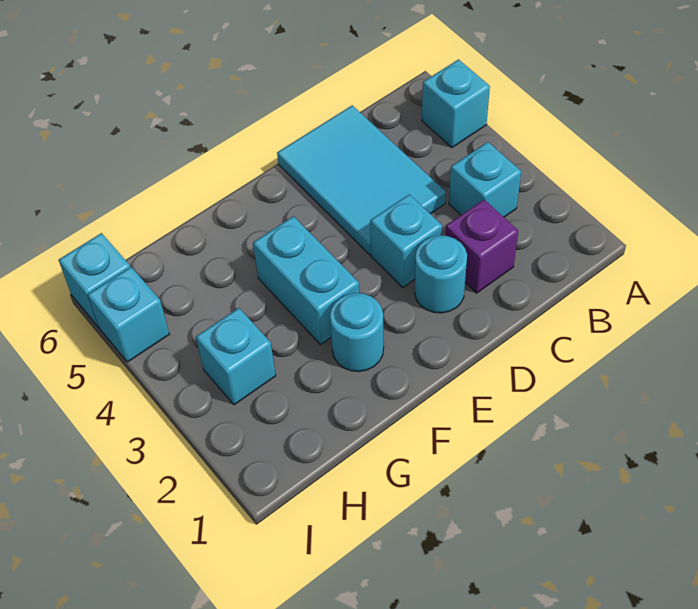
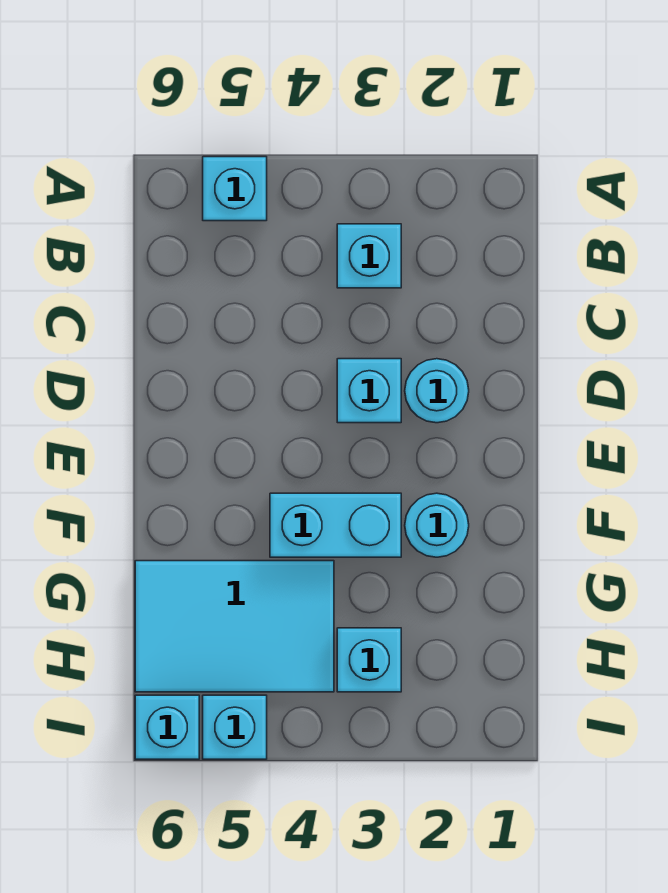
purple brick C2 level 1 -> none
cyan tile C4:D6 level 1 -> cyan tile G4:H6 level 1

